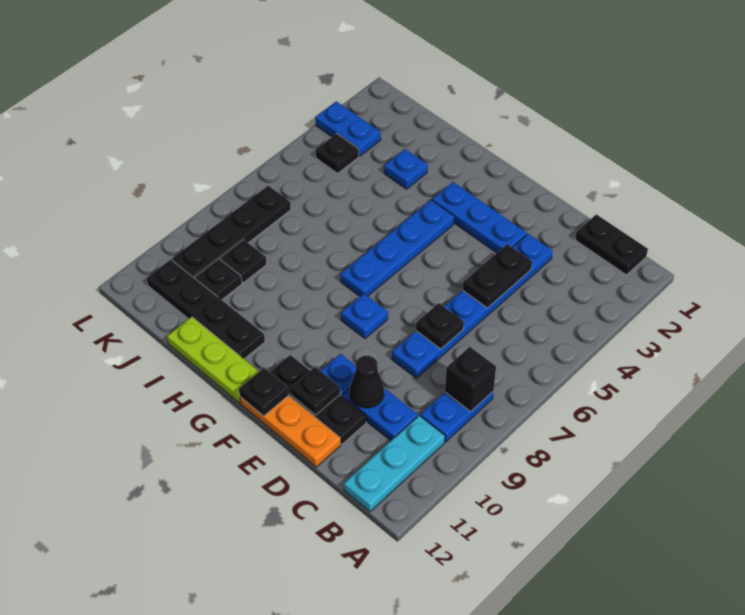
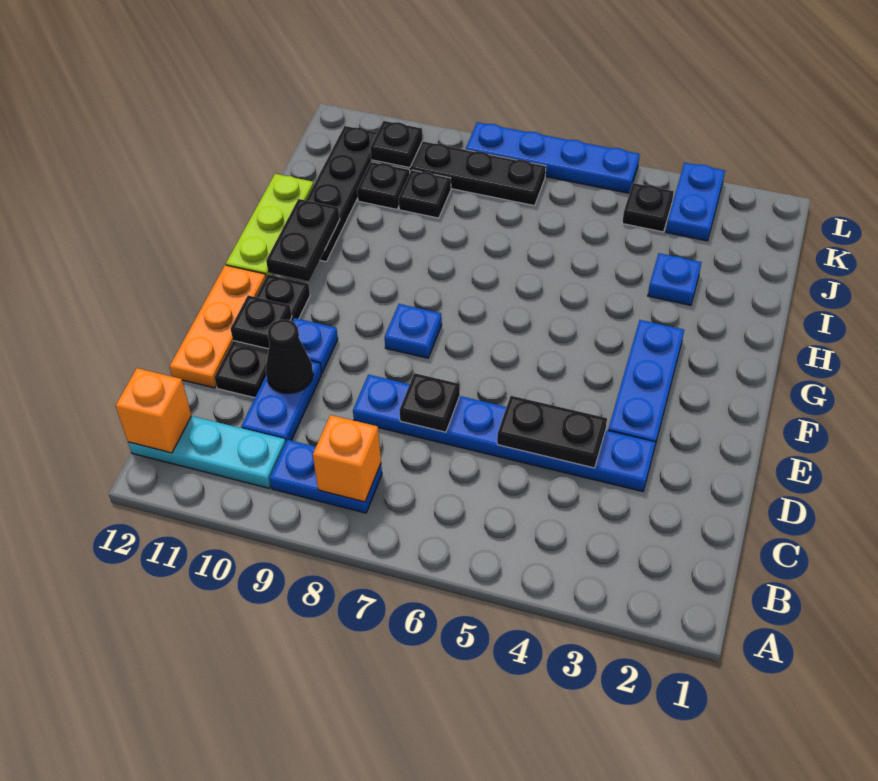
black plate B1:C1 level 1 -> black plate G11:H11 level 2
black brick B8 level 2 -> orange brick B8 level 2
none -> orange brick B12 level 2
black plate F12 level 2 -> black plate K10 level 2
blue plate G4:G7 level 1 -> blue plate L5:L8 level 1

